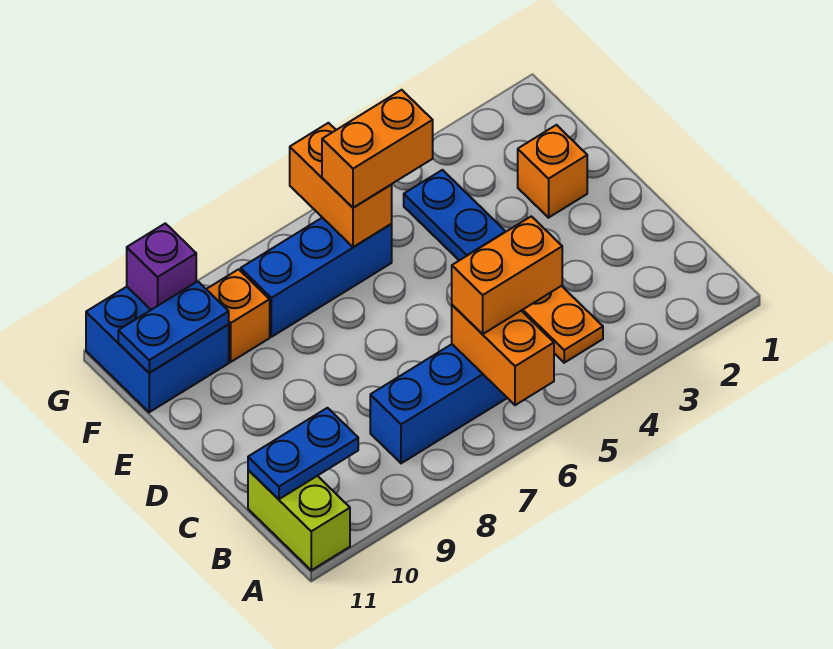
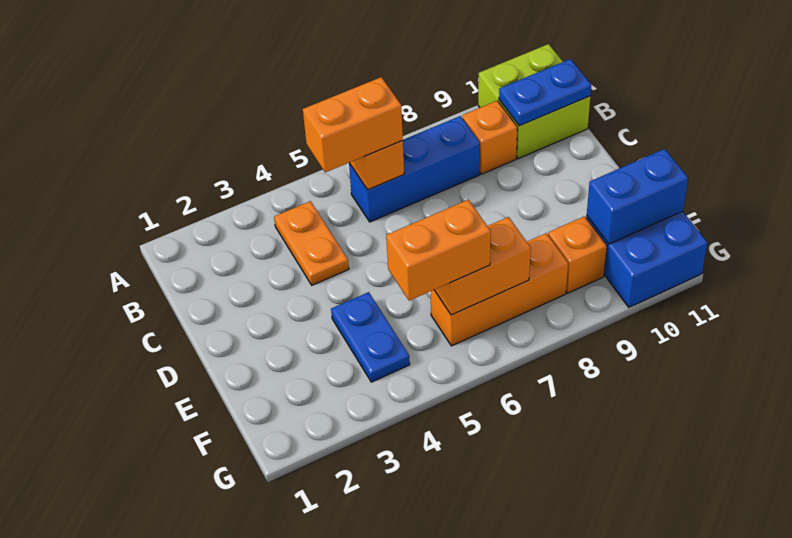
lime brick A11:B11 level 1 -> lime brick A10:B11 level 1
orange brick E2 level 1 -> orange brick B9 level 1
blue brick F6:F8 level 1 -> orange brick F6:F8 level 1
orange brick F6:G6 level 2 -> orange brick F6:F7 level 2
blue plate F10:F11 level 2 -> blue brick F10:F11 level 2
purple brick G10 level 2 -> none

